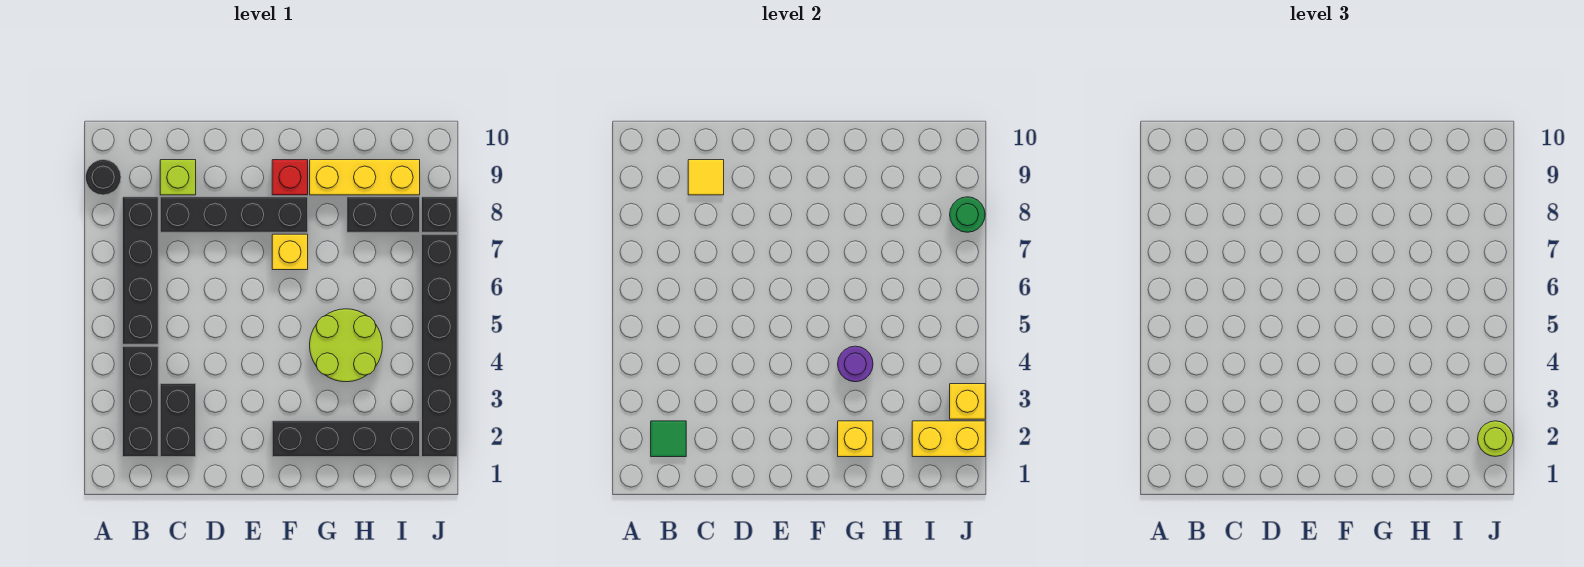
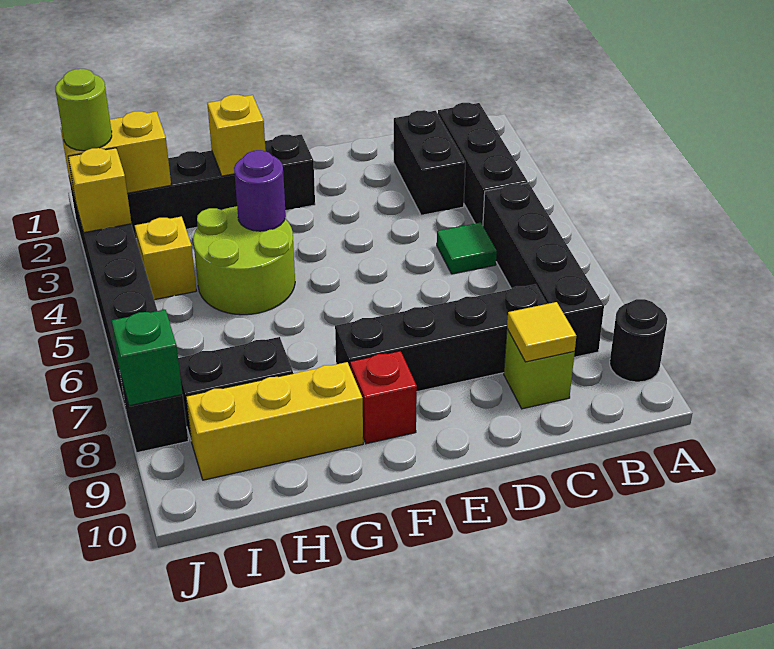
green tile B2 level 2 -> green tile C5 level 1
yellow brick F7 level 1 -> yellow brick I4 level 1
green round brick J8 level 2 -> green brick J8 level 2

